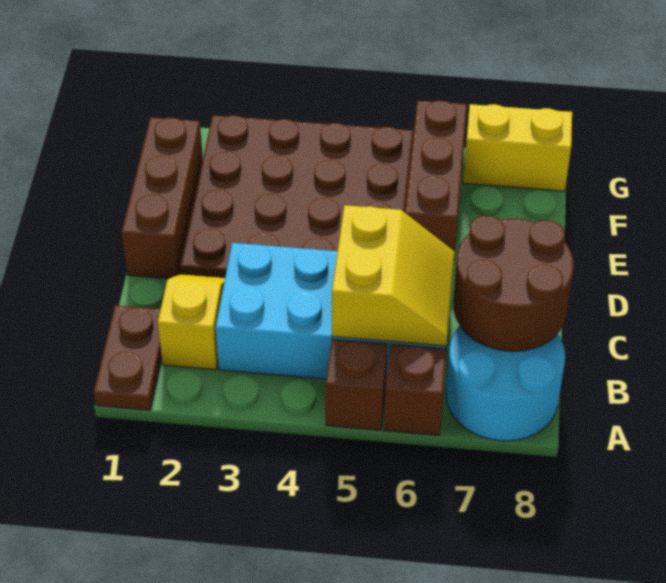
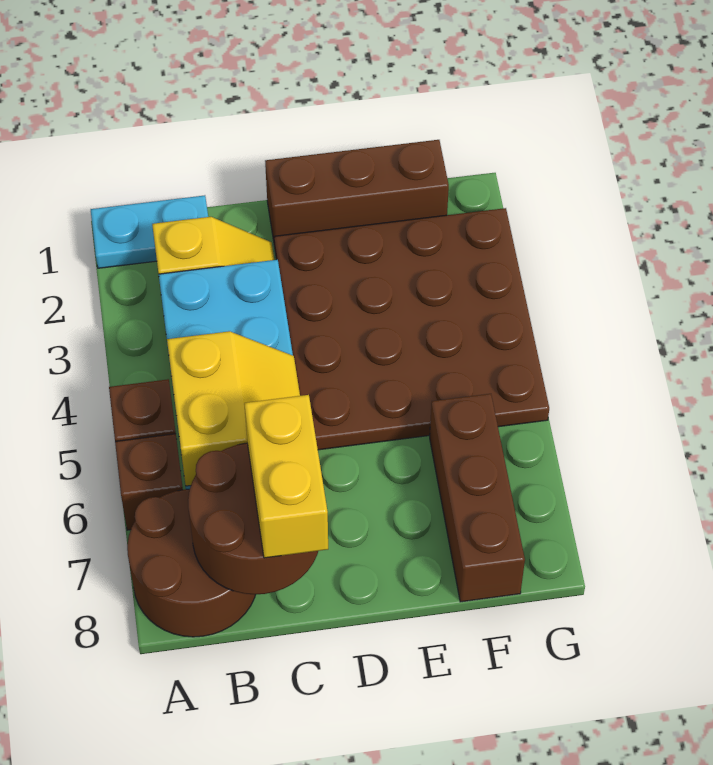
brown plate A1:B1 level 1 -> cyan plate A1:B1 level 1
cyan round brick A7:B8 level 1 -> brown round brick A7:B8 level 1
yellow slope B5:C6 level 2 top 5 -> yellow slope B5:C6 level 2 top B
brown brick E6:G6 level 1 -> brown brick F6:F8 level 1
yellow brick G7:G8 level 1 -> yellow brick C7:C8 level 3

